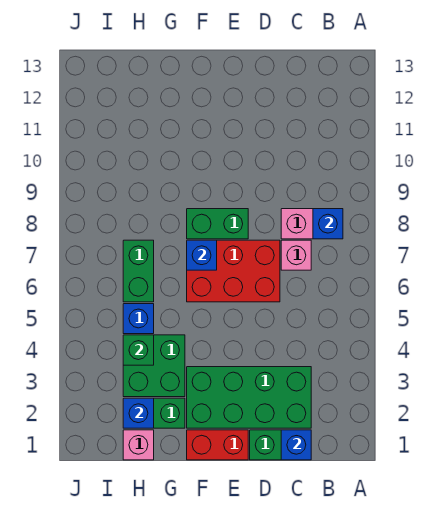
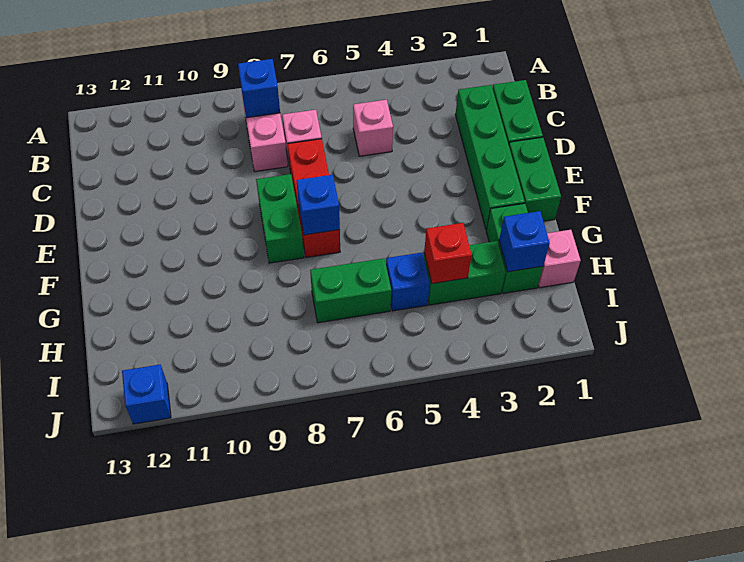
blue brick C1 level 2 -> blue brick J12 level 1
green brick C2:F3 level 1 -> green brick C2:F2 level 1
none -> pink brick C5 level 1
red brick D6:F7 level 1 -> red brick D7:F7 level 1
red brick E1:F1 level 1 -> green brick E1:F1 level 1
green brick G3:H4 level 1 -> green brick H3:H4 level 1
green brick H4 level 2 -> red brick H4 level 2

